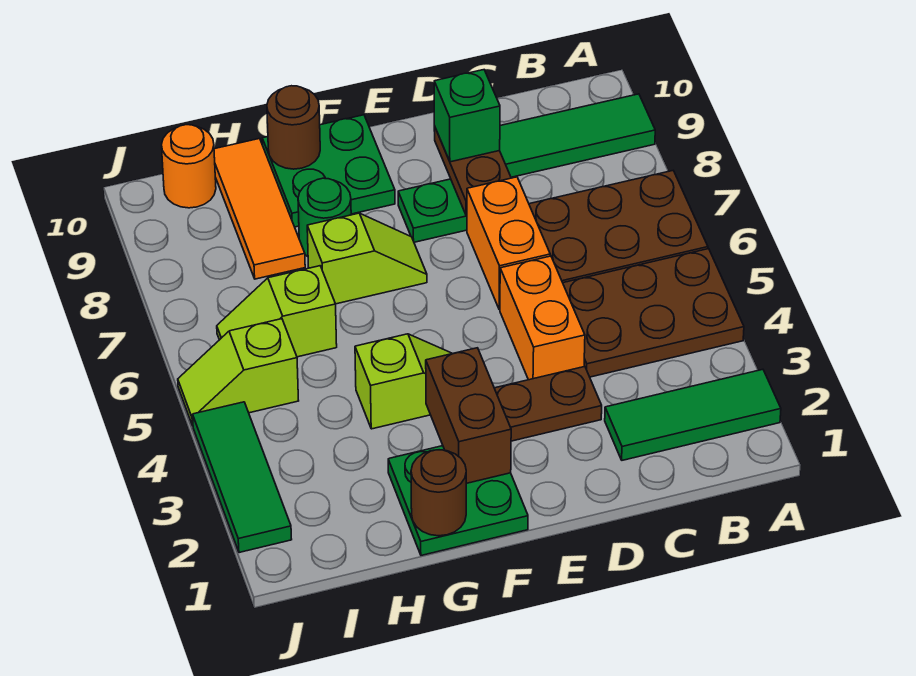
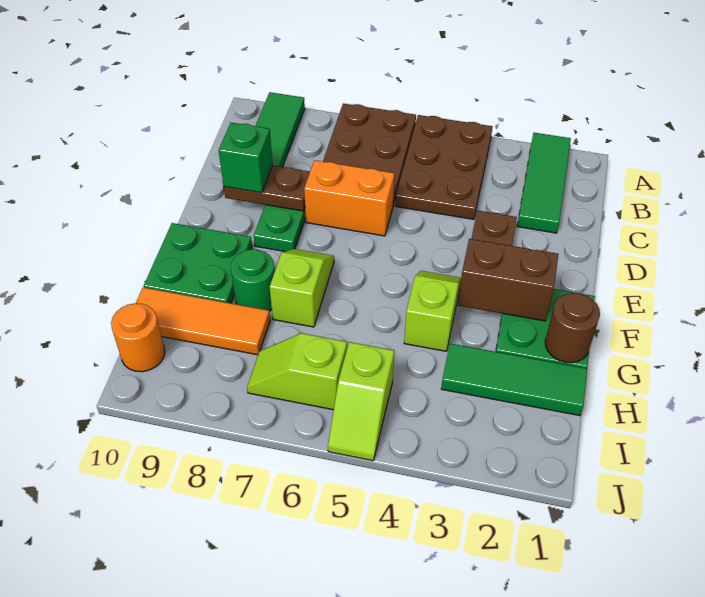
orange brick D4:D5 level 1 -> none
brown round brick G10 level 2 -> none
lime slope H6:I6 level 1 top H -> lime slope I6:I7 level 1 top 6
green tile J2:J4 level 1 -> green tile H1:H3 level 1

